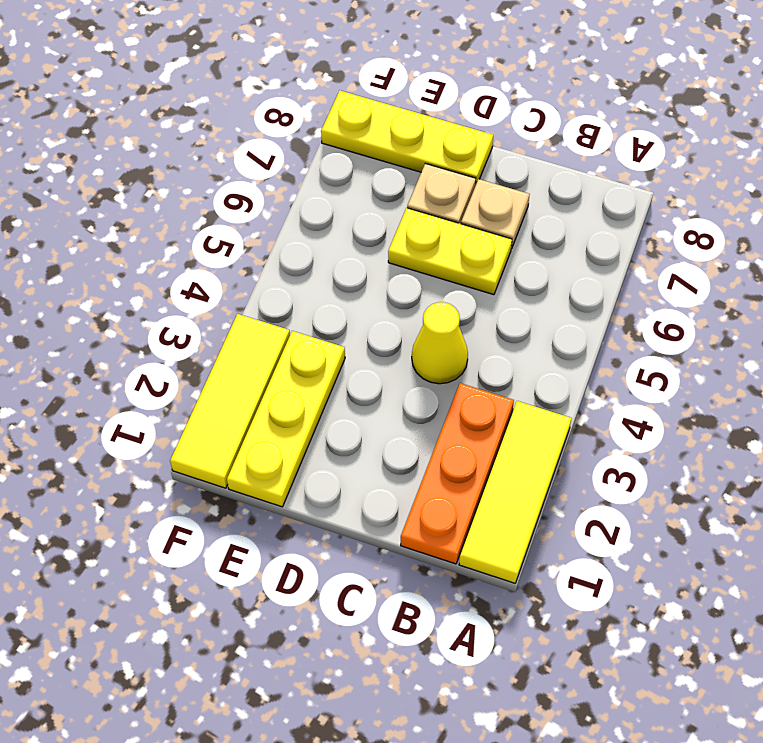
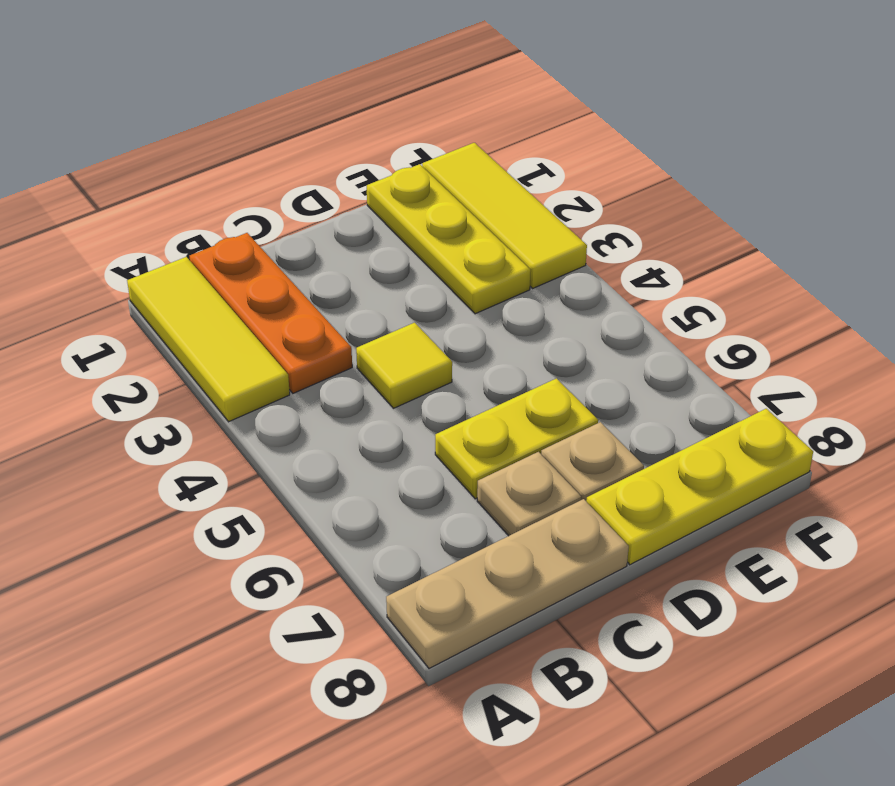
none -> tan plate A8:C8 level 1
yellow cone C4 level 1 -> yellow tile C4 level 1

